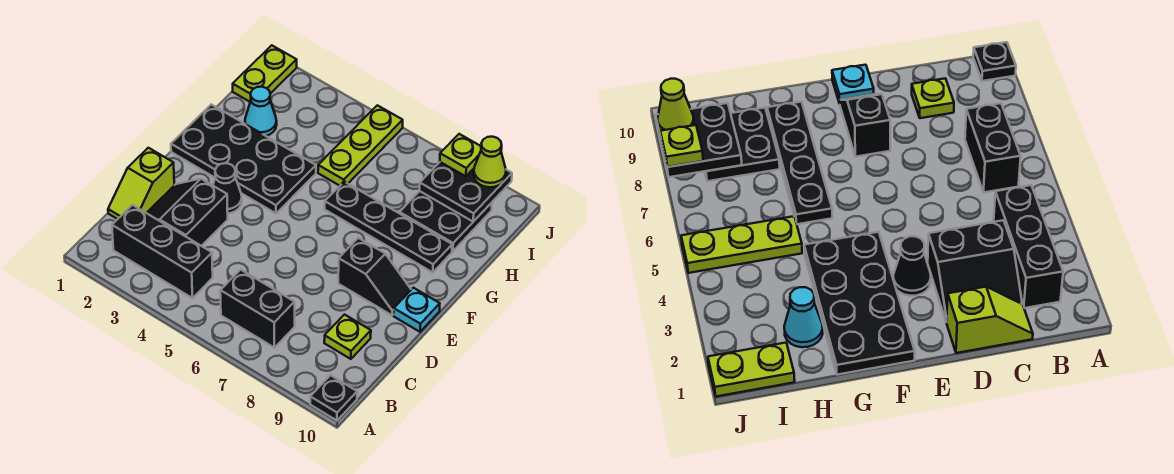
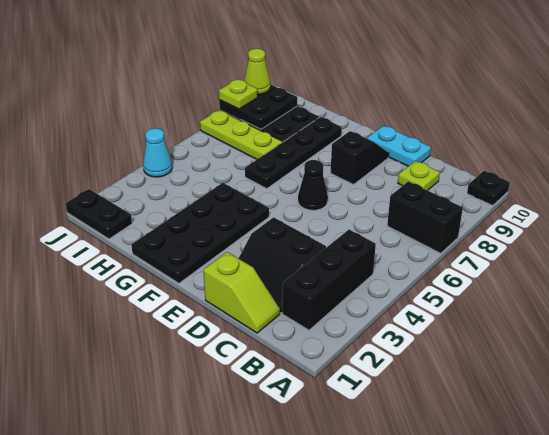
black brick B6:B7 level 1 -> black brick A7:B7 level 1
black cone E3 level 1 -> black cone E6 level 1
cyan plate E10 level 1 -> cyan plate D10:E10 level 1
cyan cone H2 level 1 -> cyan cone J4 level 1
lime plate H5:J5 level 1 -> lime plate H7:J7 level 1
lime plate I1:J1 level 1 -> black plate I1:J1 level 1

